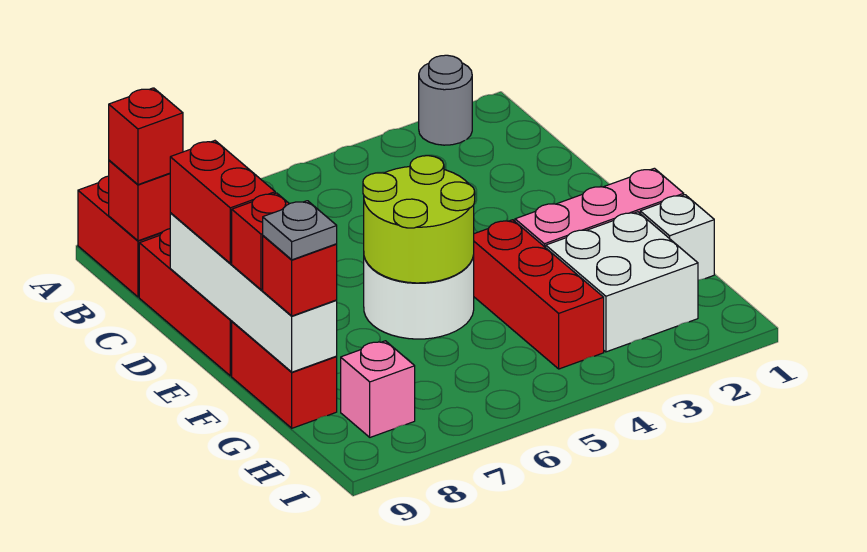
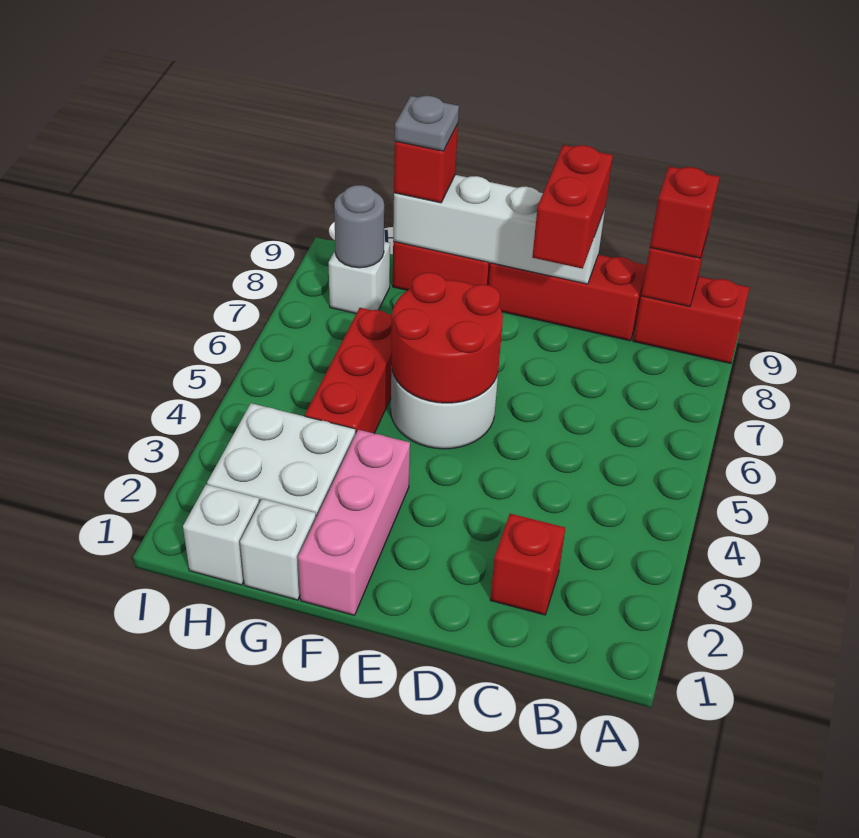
grey round brick A2 level 1 -> grey round brick H8 level 2
red brick D9:E9 level 3 -> red brick D8:D9 level 3
lime round brick E5:F6 level 2 -> red round brick E5:F6 level 2
red brick F4:H4 level 1 -> red brick G4:G6 level 1
red brick F9 level 3 -> red brick C2 level 1
none -> white brick H1 level 1
pink brick H8 level 1 -> white brick H8 level 1

